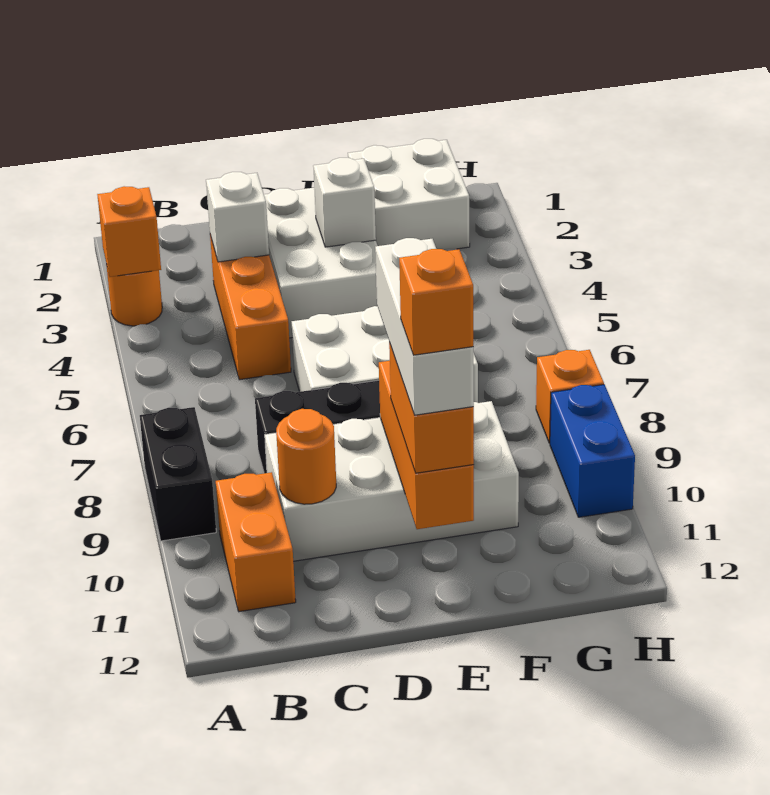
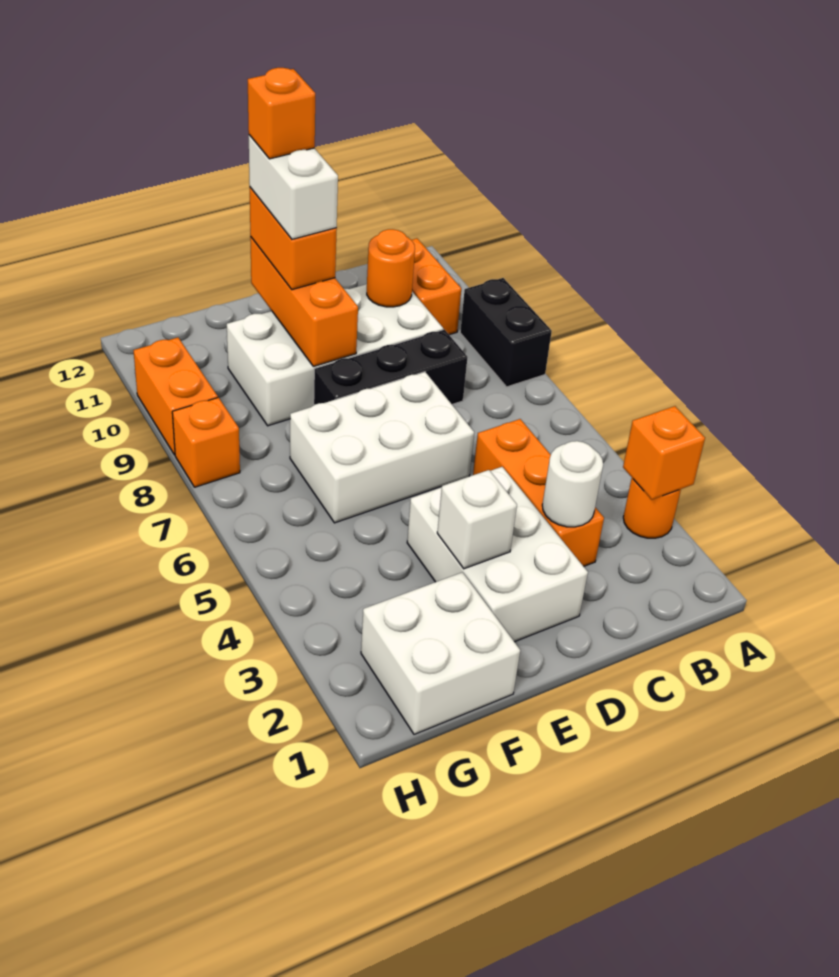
white brick C3 level 2 -> white round brick C3 level 2
white brick E9:E11 level 4 -> white brick E10:E11 level 4
blue brick H9:H10 level 1 -> orange brick H9:H10 level 1

